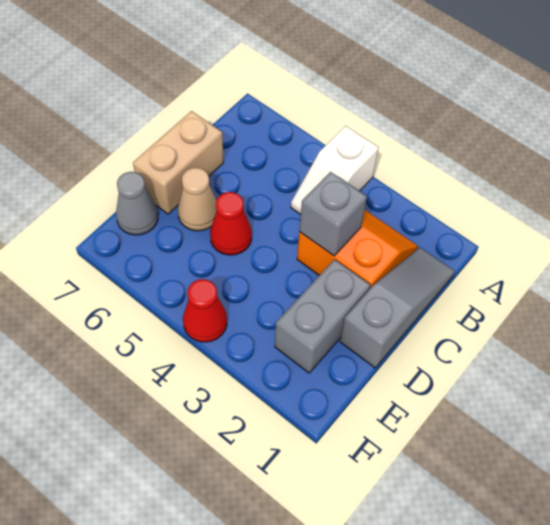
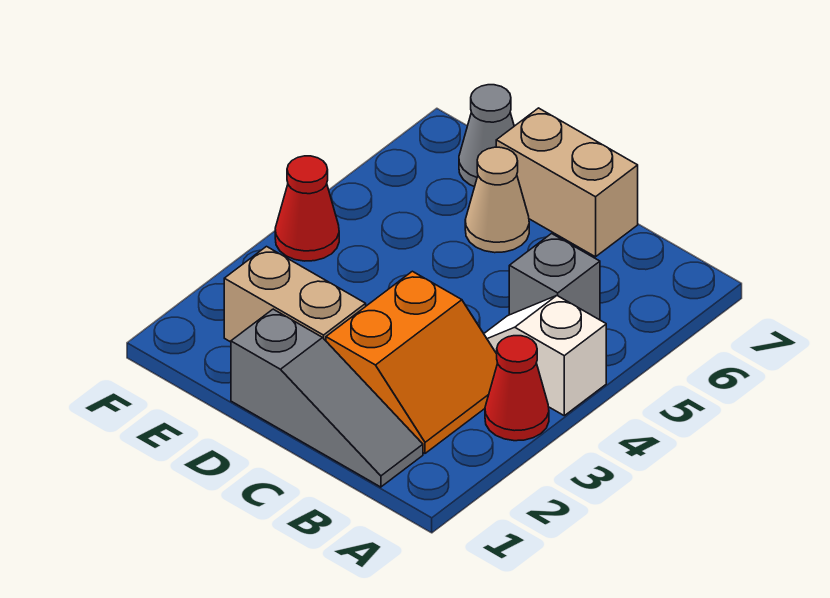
grey brick C3 level 2 -> grey brick B5 level 1
grey brick D2:E2 level 1 -> tan brick D2:E2 level 1
red cone D5 level 1 -> red cone A3 level 1

